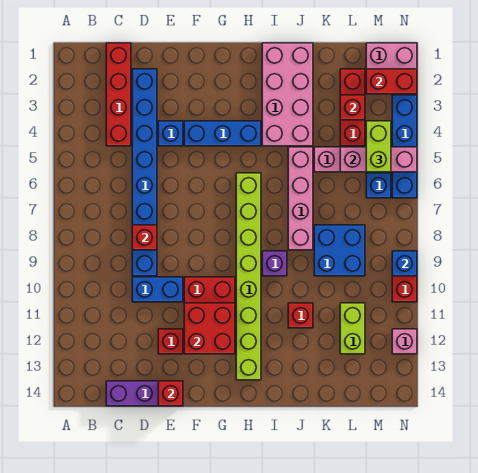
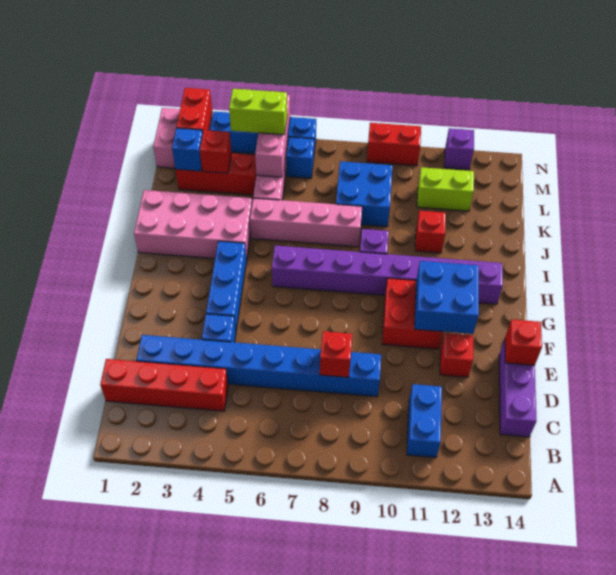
blue brick D10:E10 level 1 -> blue brick B11:C11 level 1
red brick F11:G12 level 2 -> blue brick F11:G12 level 2
lime brick H6:H13 level 1 -> purple brick H6:H13 level 1
blue brick N9 level 2 -> blue brick L2 level 2
pink brick N12 level 1 -> purple brick N12 level 1

